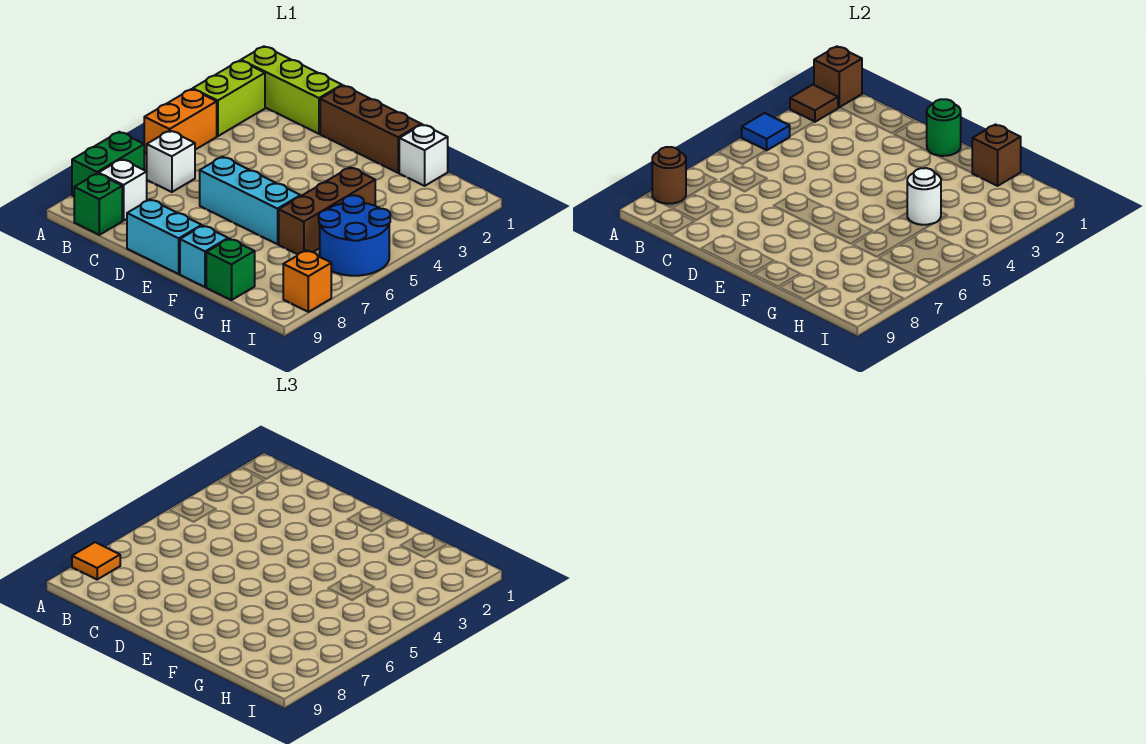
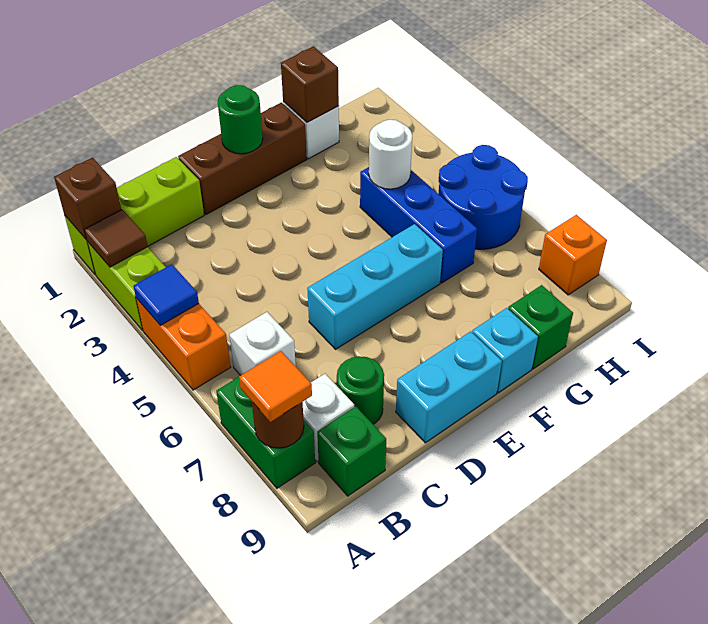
none -> green round brick C8 level 1
brown brick G4:G6 level 1 -> blue brick G4:G6 level 1

